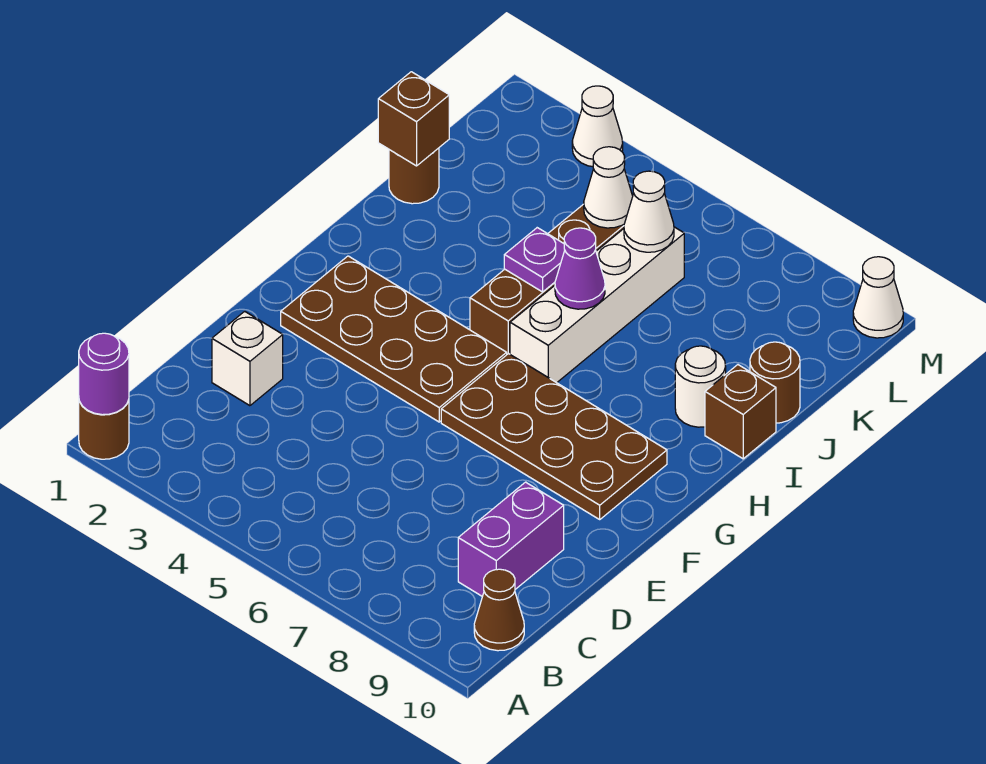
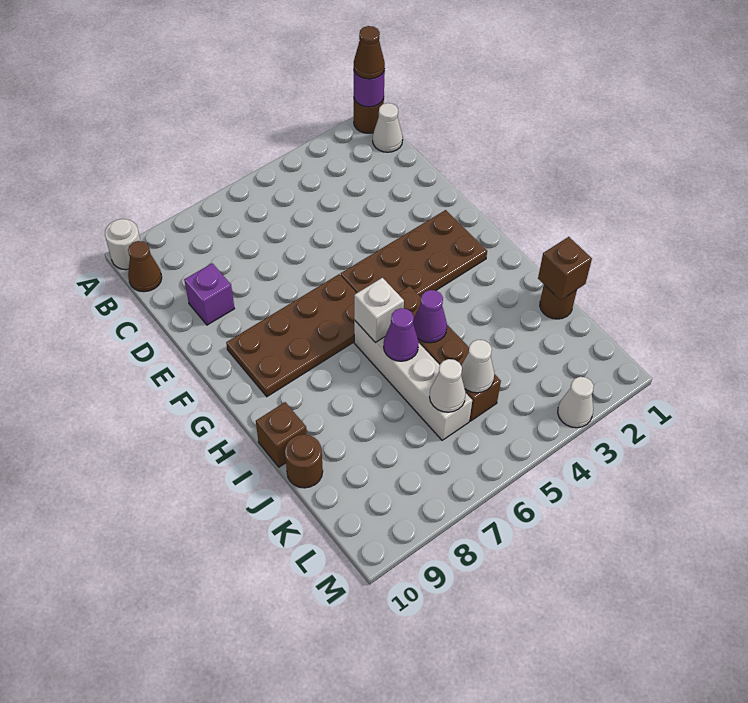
none -> brown cone A1 level 3
purple brick C9:D9 level 1 -> purple brick D9 level 1
white brick D2 level 1 -> white brick H6 level 2
purple plate I5 level 2 -> purple cone I5 level 2
white round brick I9 level 1 -> white round brick A10 level 1
white cone M10 level 1 -> white cone B1 level 1

